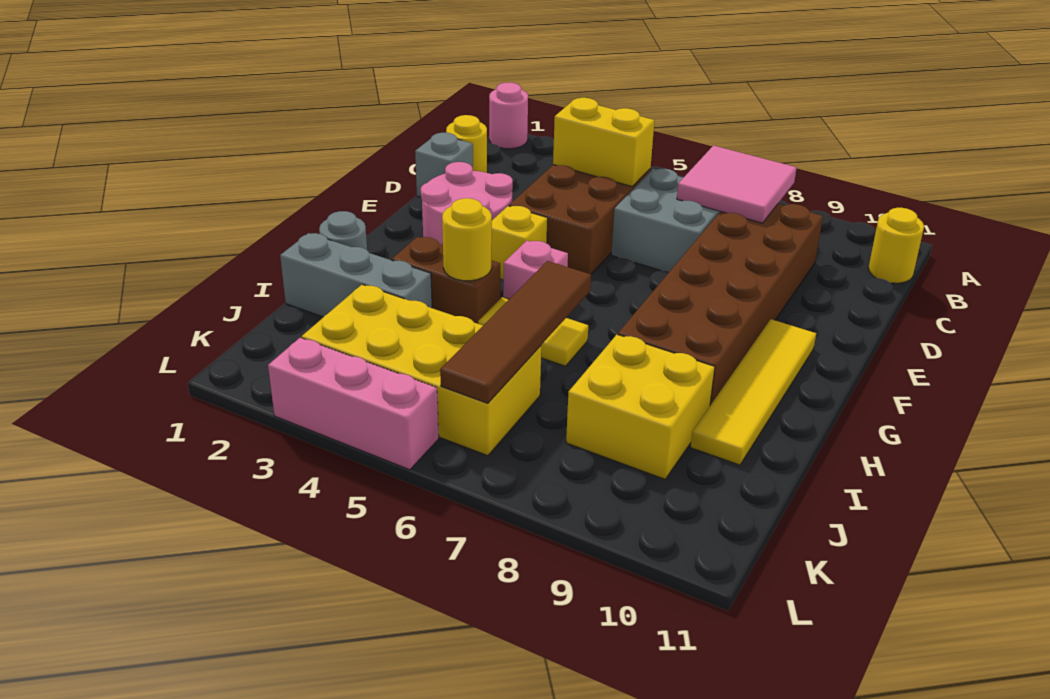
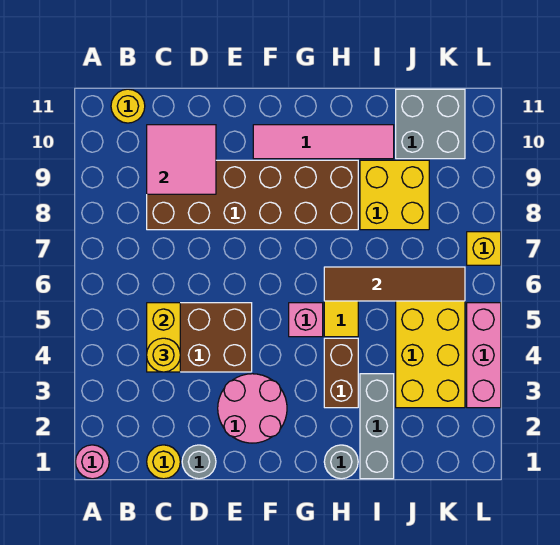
pink tile B7:C8 level 2 -> pink tile C9:D10 level 2
grey brick C6:D7 level 1 -> grey brick J10:K11 level 1
grey brick D1 level 1 -> grey round brick D1 level 1
yellow brick F4 level 1 -> yellow brick L7 level 1
yellow tile F10:I10 level 1 -> pink tile F10:I10 level 1
yellow round brick H4 level 2 -> yellow round brick C4 level 3

